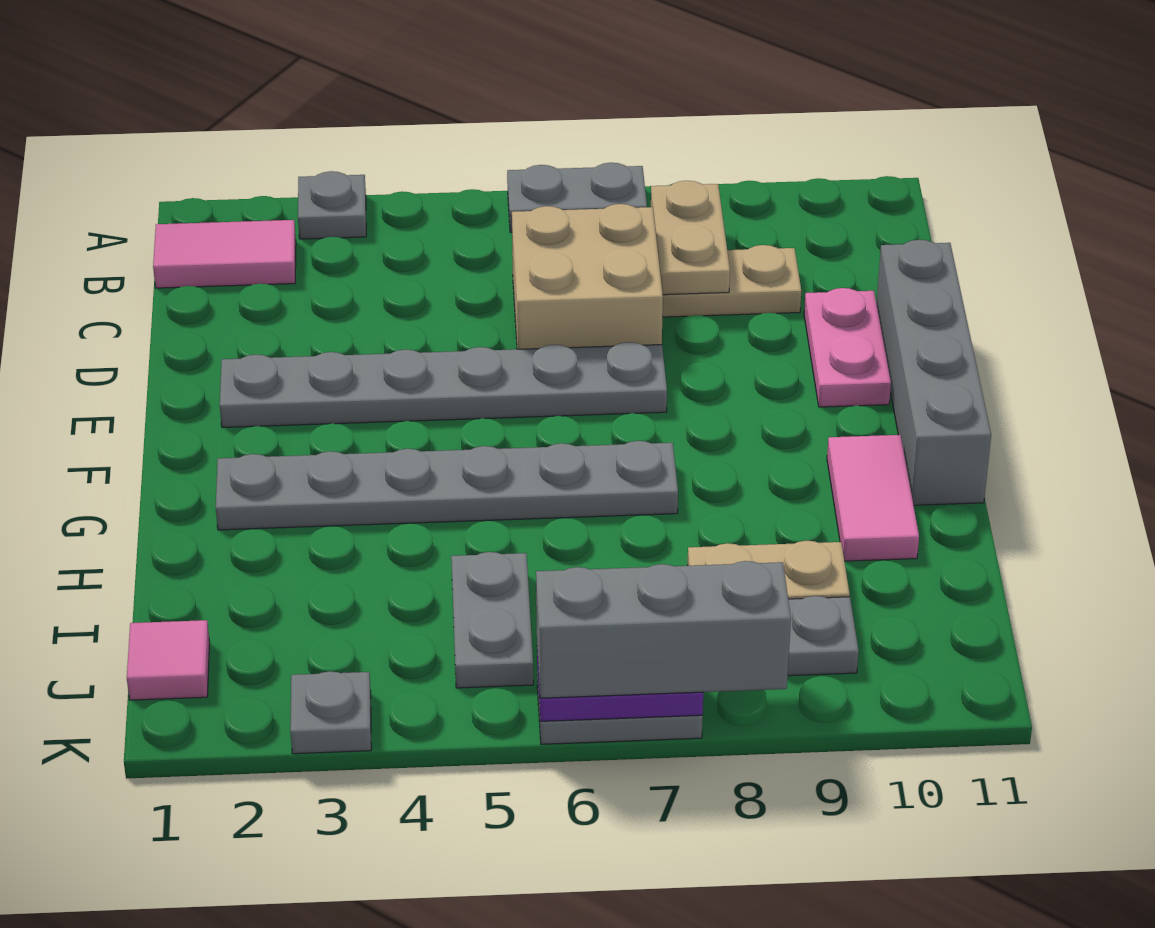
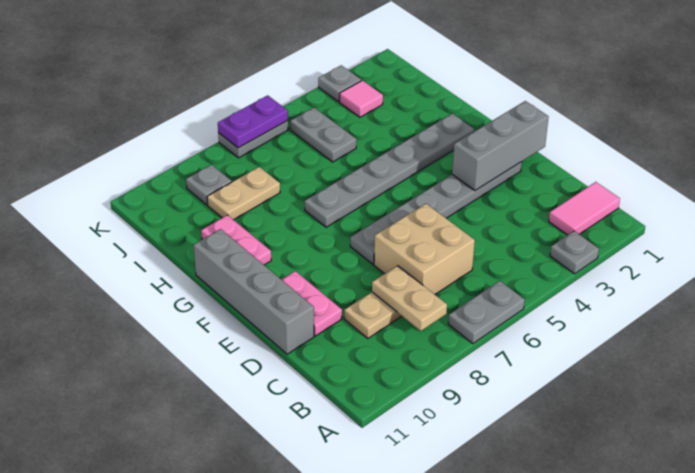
pink tile G10:H10 level 1 -> pink plate G10:H10 level 1
pink tile J1 level 1 -> pink tile J3 level 1
grey brick K6:K8 level 3 -> grey brick E1:E3 level 2

